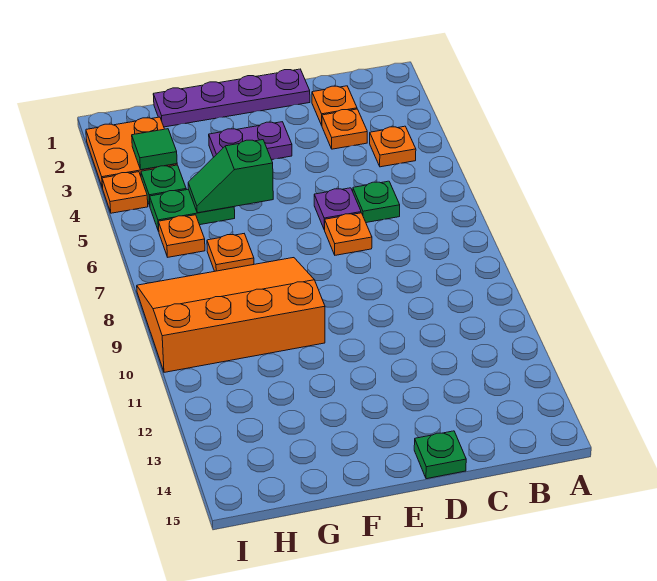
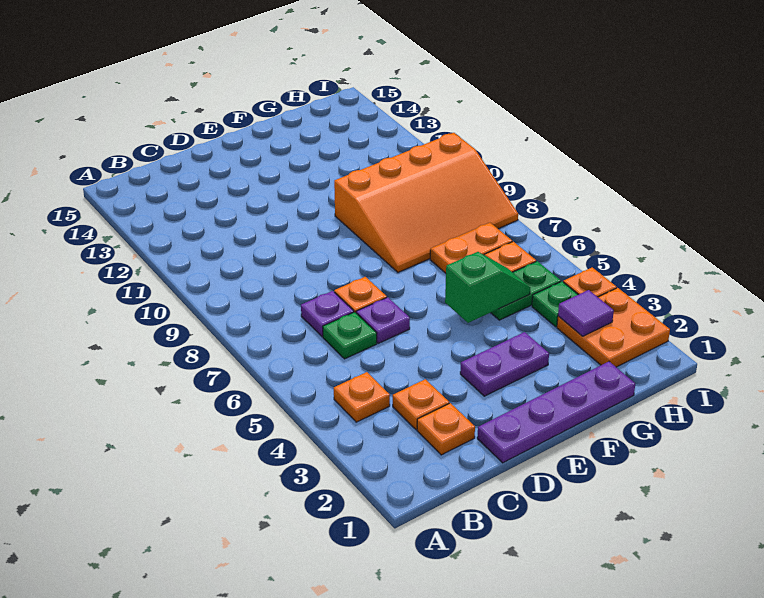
none -> purple plate C7 level 1
green plate D15 level 1 -> none
orange plate G7 level 1 -> orange plate G7:H7 level 1
green tile H3 level 2 -> purple tile H3 level 2

